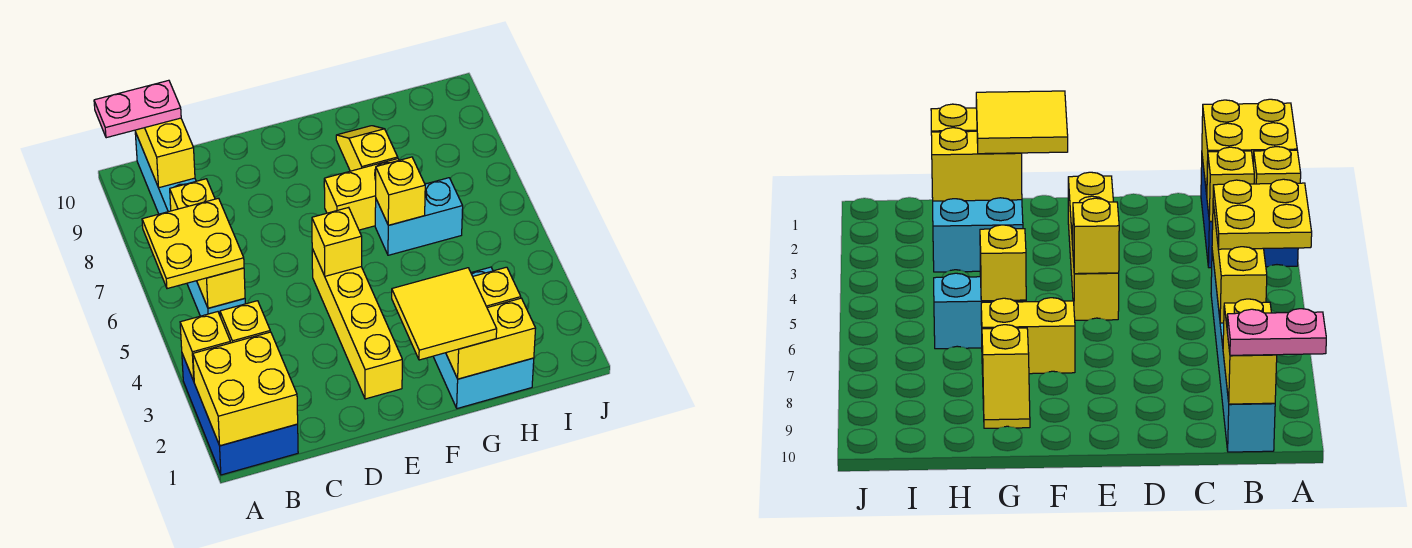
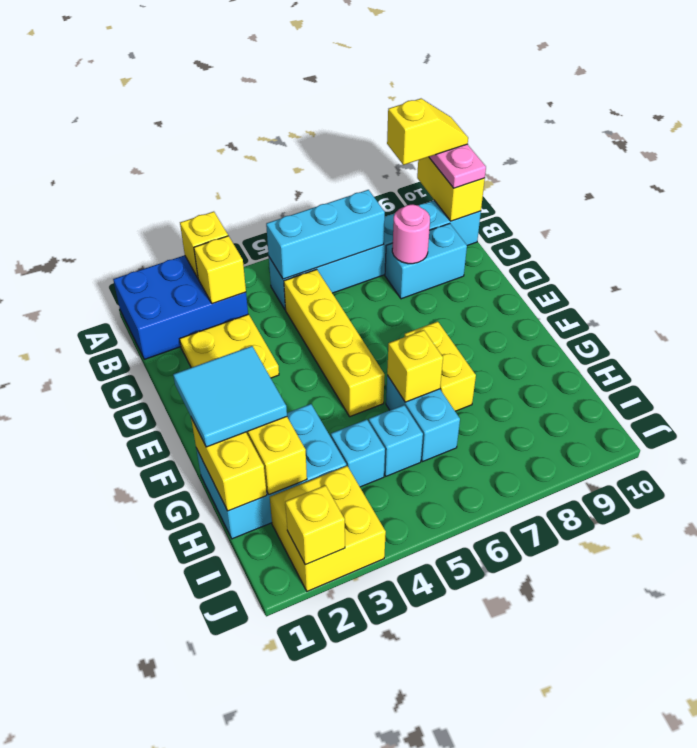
yellow brick A1:B2 level 2 -> yellow brick I2:J3 level 1
yellow plate A5:B6 level 3 -> yellow plate C2:D3 level 1
yellow brick B5:B7 level 2 -> cyan brick B5:B7 level 2
yellow brick B9:B10 level 2 -> yellow brick A10:B10 level 2
none -> cyan brick C8:C9 level 1
none -> pink round brick C8 level 2
yellow brick E2:E5 level 1 -> yellow brick C5:F5 level 1
yellow brick E5 level 2 -> yellow brick J2 level 2
yellow tile F1:G2 level 3 -> cyan tile F1:G2 level 3
yellow slope G8:G9 level 1 top 8 -> yellow slope A9:A10 level 4 top 9
none -> cyan brick H4 level 1
none -> cyan brick H5 level 1

